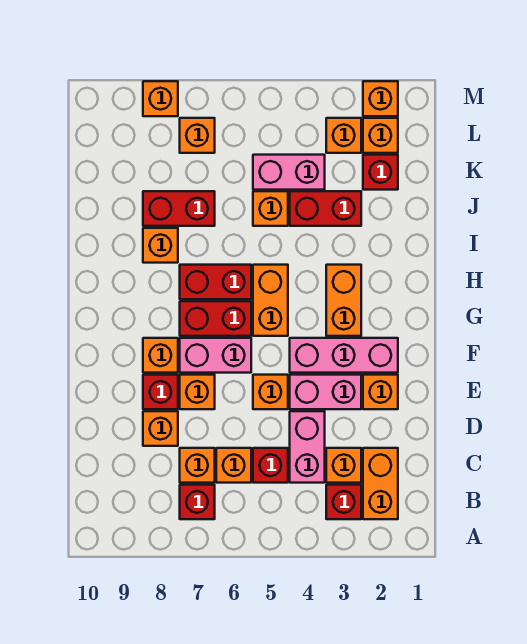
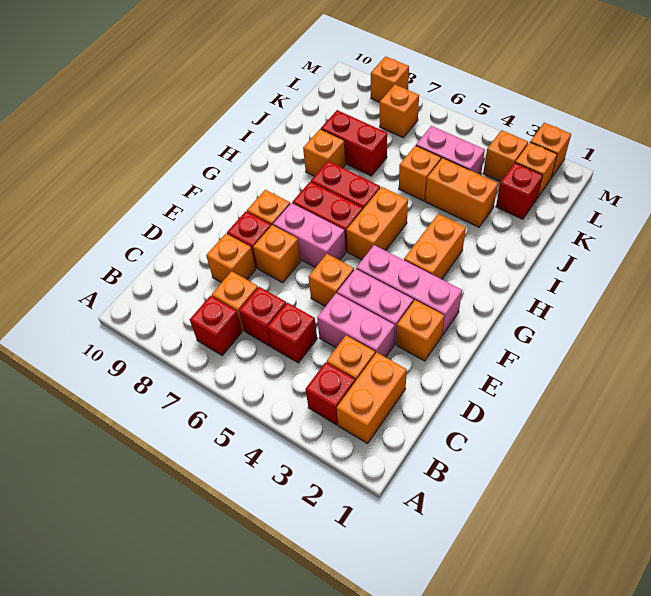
pink brick C4:D4 level 1 -> pink brick D3:D4 level 1
orange brick C6 level 1 -> red brick C6 level 1
red brick J3:J4 level 1 -> orange brick J3:J4 level 1

